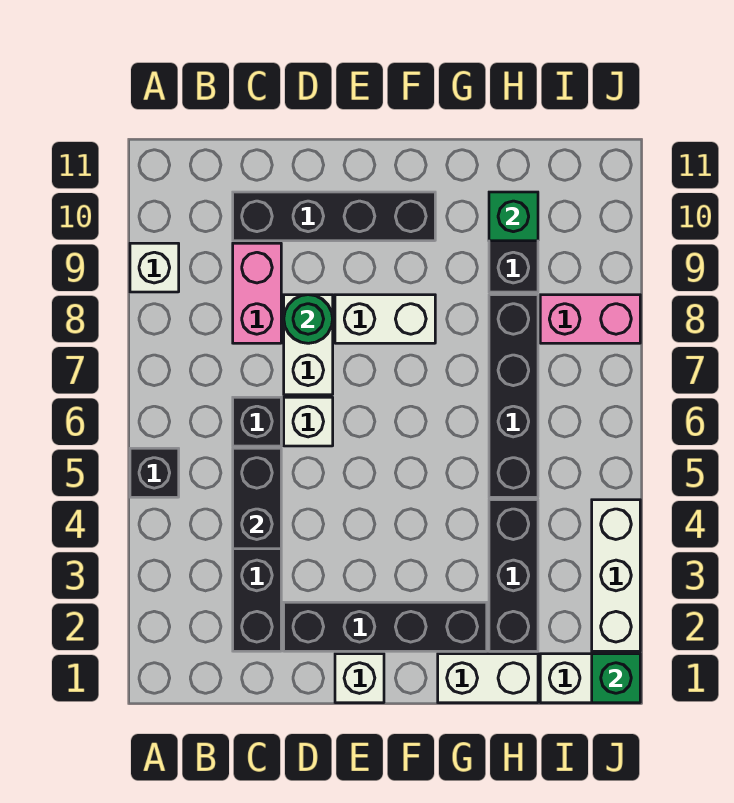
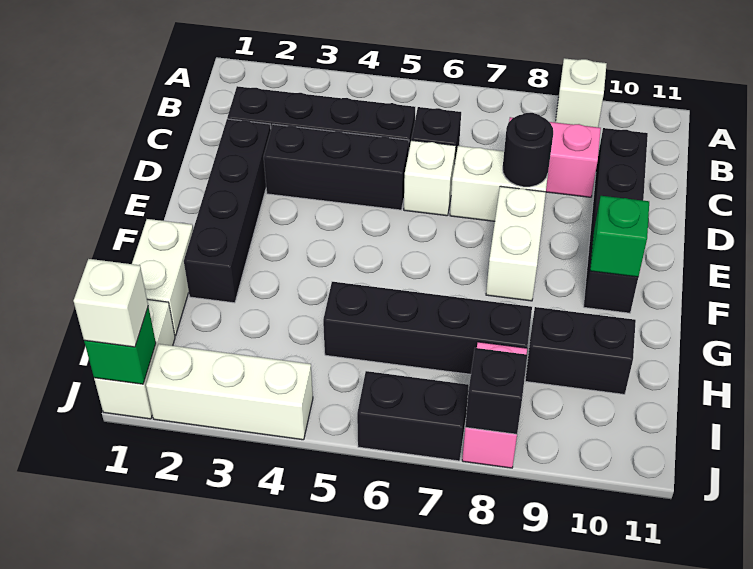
black brick A5 level 1 -> black brick J8 level 2
black brick C4:C5 level 2 -> black brick J6:J7 level 1
green round brick D8 level 2 -> black round brick D8 level 2
white brick E1 level 1 -> white brick J1 level 3
black brick H2:H4 level 1 -> black brick D3:D5 level 1
green brick H10 level 2 -> green brick F10 level 2

